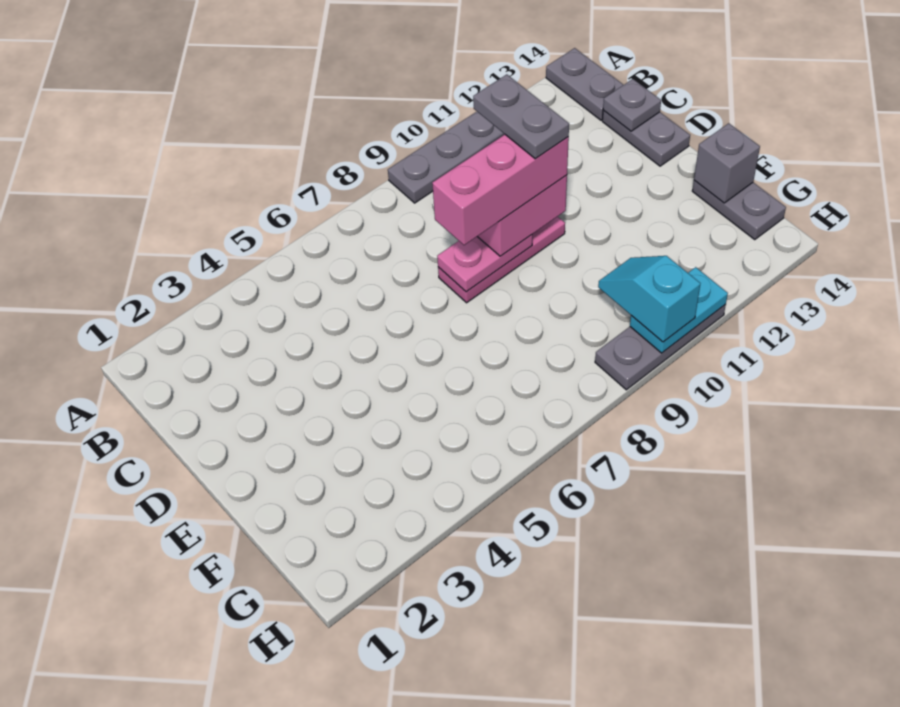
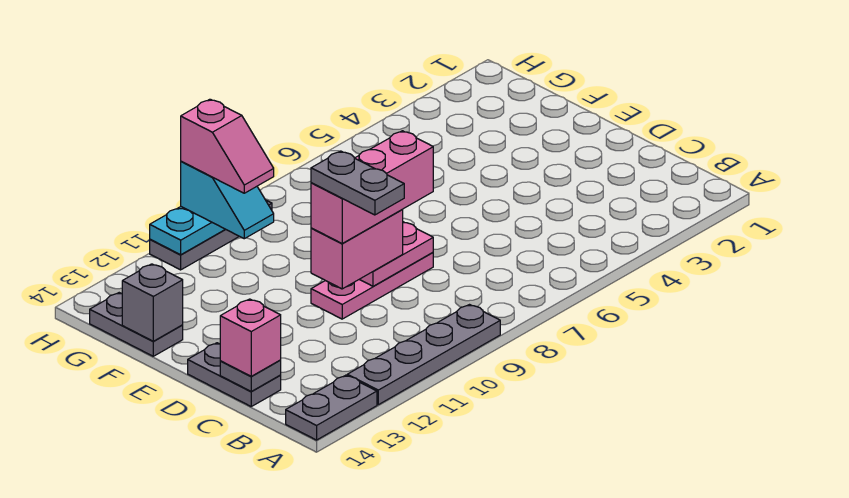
grey plate A14:B14 level 1 -> grey plate A13:A14 level 1
none -> pink brick C14 level 3
none -> pink slope G10:H10 level 4 top H

